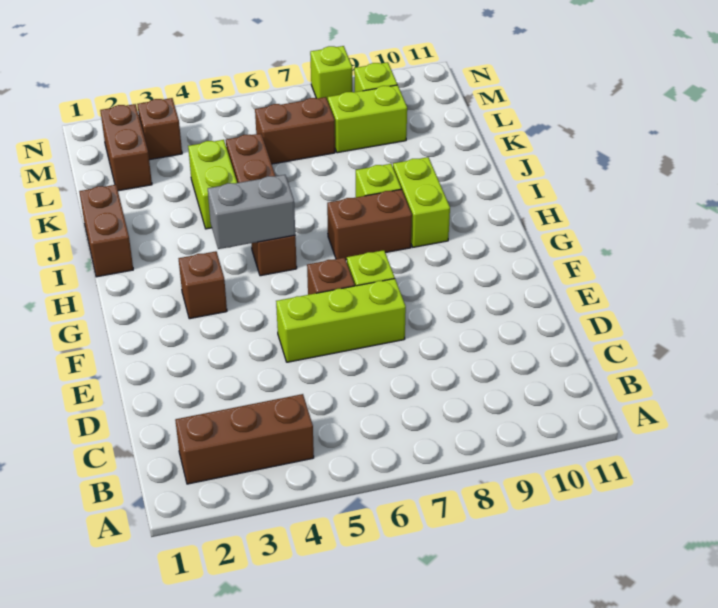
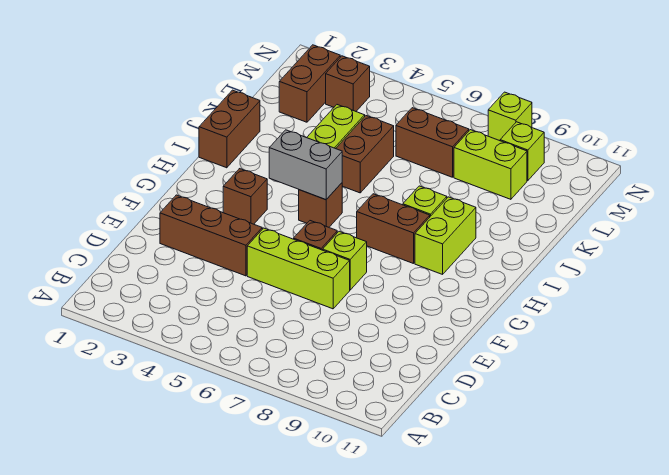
brown brick B2:B4 level 1 -> brown brick E2:E4 level 1

